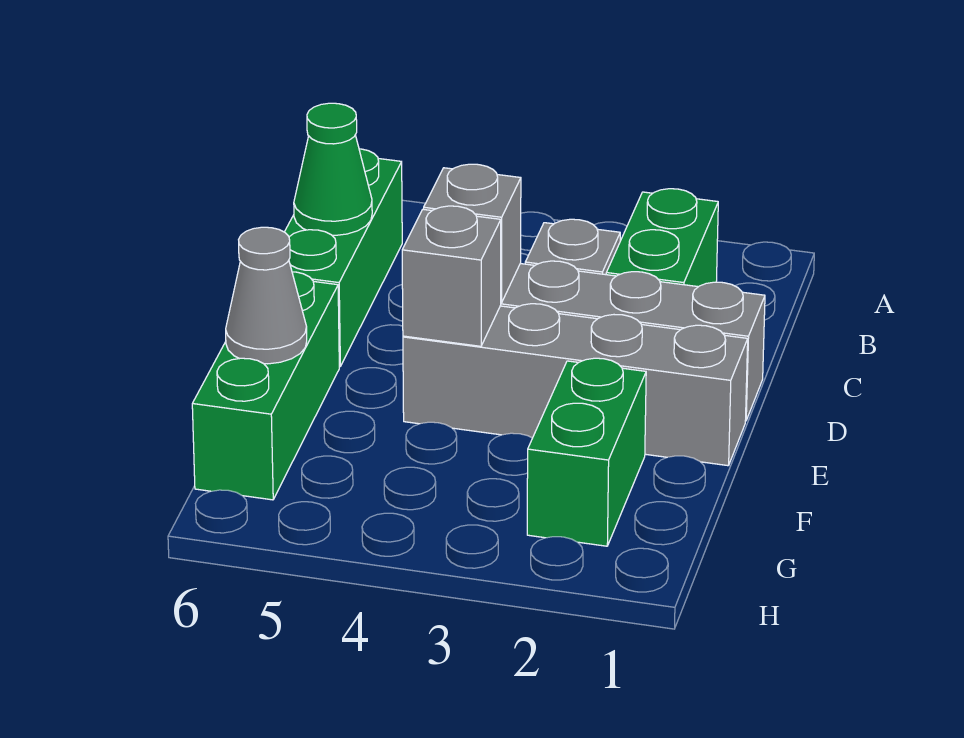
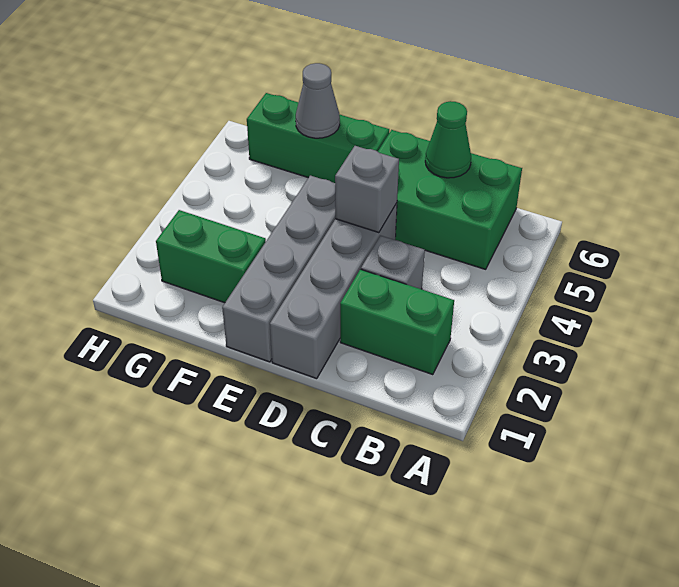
green brick B6:D6 level 1 -> green brick B5:D6 level 1
grey brick E4 level 2 -> none

